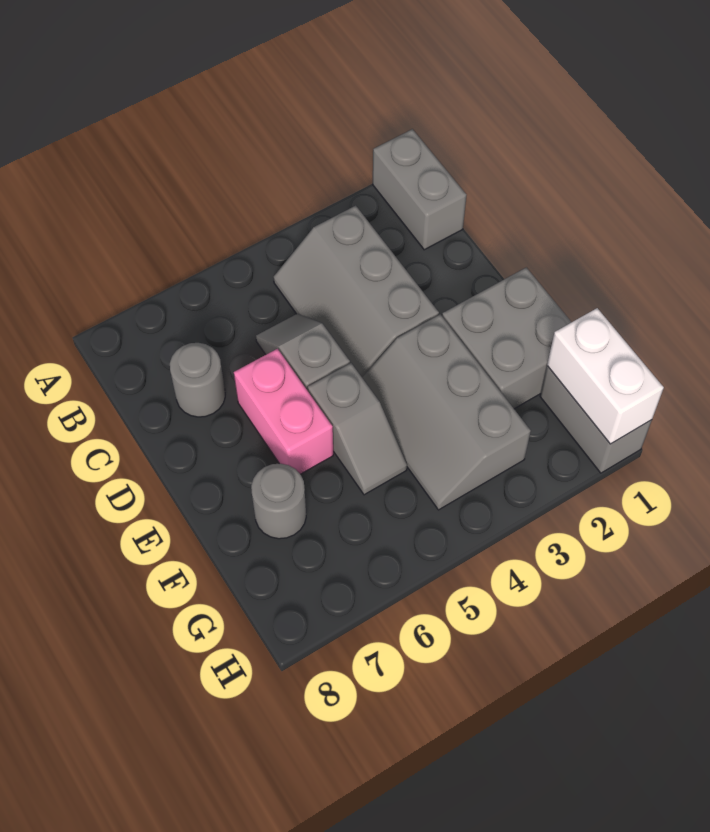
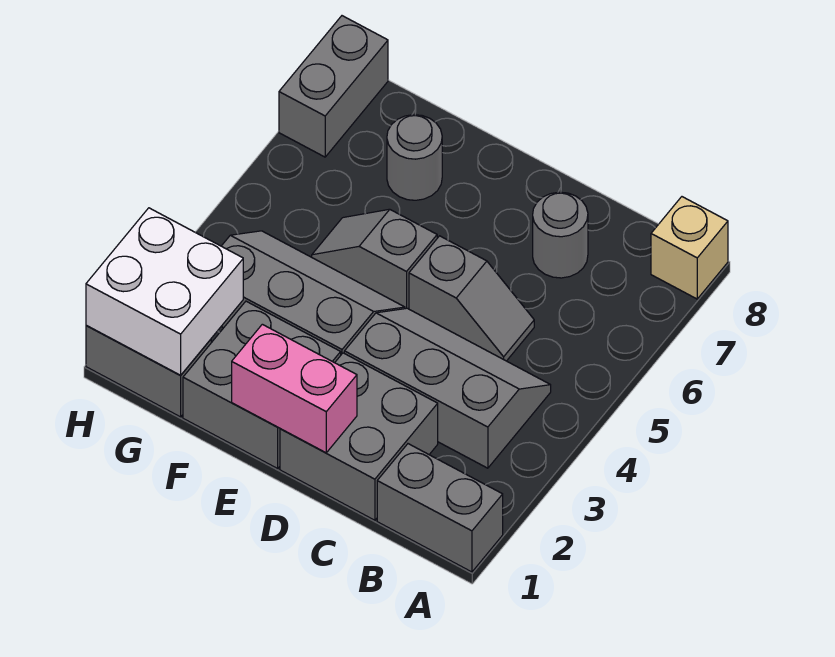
none -> tan brick A8 level 1
none -> grey brick C1:D2 level 1
pink brick D6:E6 level 1 -> pink brick D1:E1 level 2
white brick G1:H1 level 2 -> white brick G1:H2 level 2
none -> grey brick H7:H8 level 1

